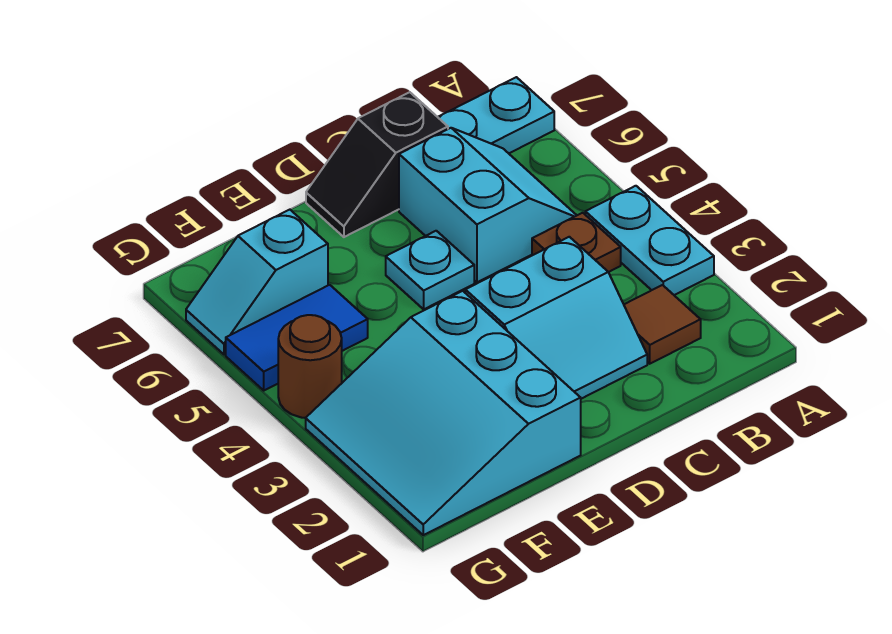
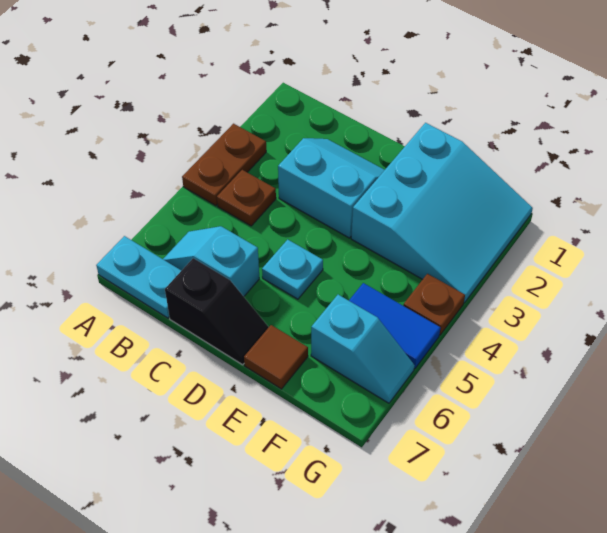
cyan plate A3:A4 level 1 -> brown plate A3:A4 level 1
brown tile B2 level 1 -> brown tile E7 level 1
cyan slope B5:C6 level 1 top C -> cyan slope B6:C6 level 1 top C
brown round brick G4 level 1 -> brown plate G4 level 1

